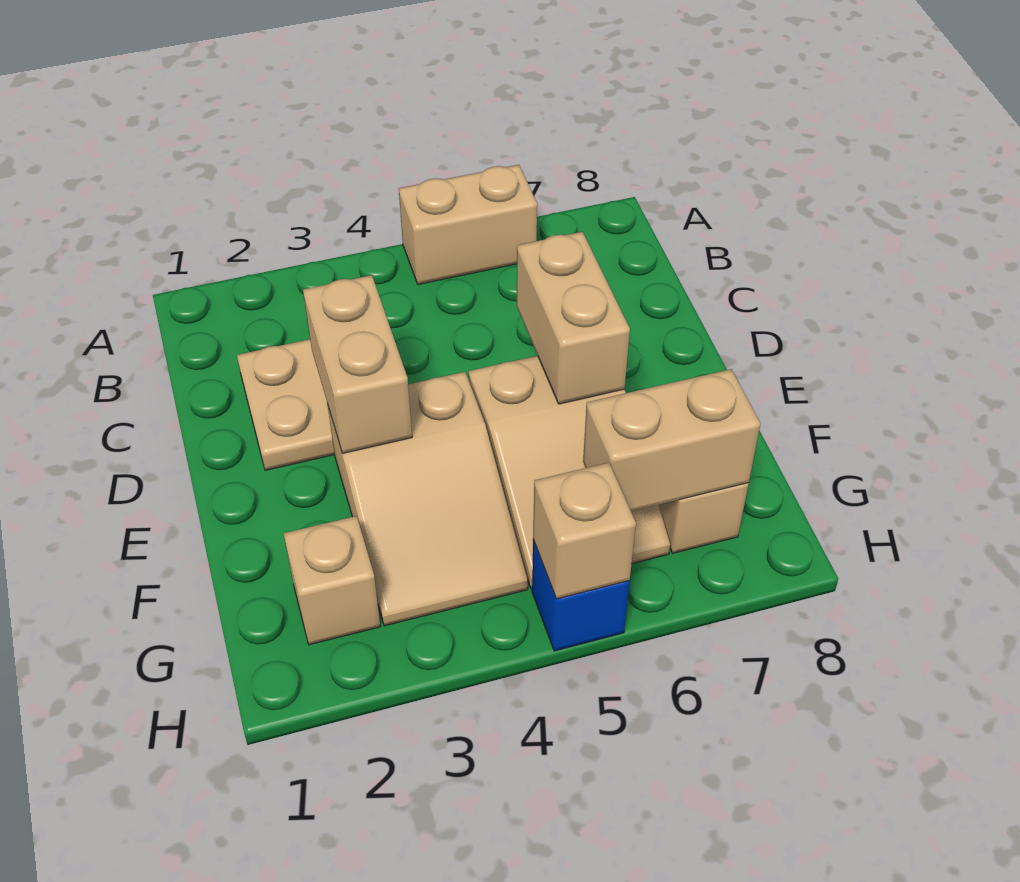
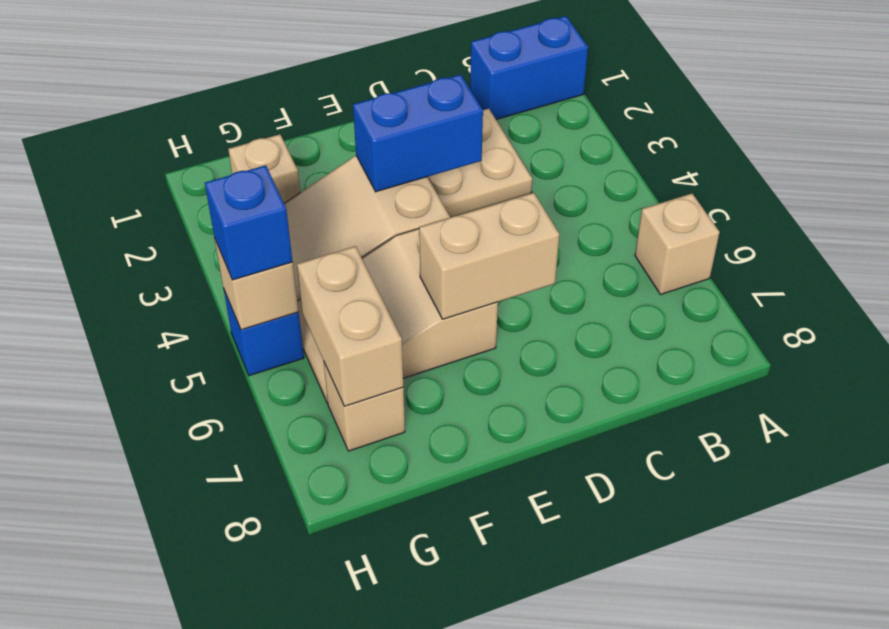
none -> blue brick A1:B1 level 1
tan brick A5:A6 level 1 -> tan brick A6 level 1
tan brick D3:E3 level 2 -> blue brick D3:E3 level 2
none -> blue brick H5 level 3

